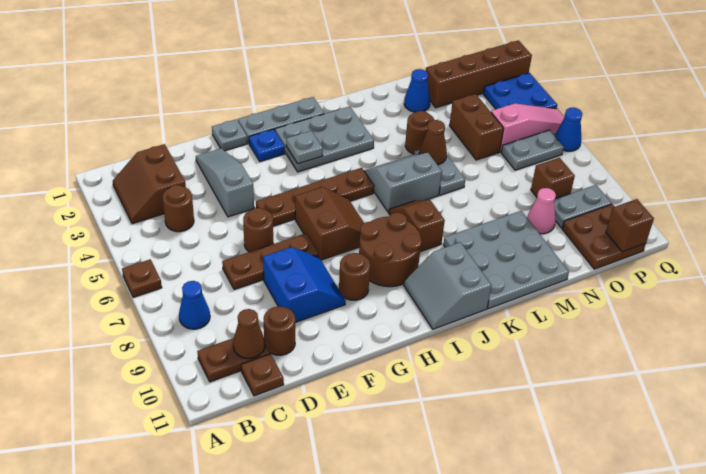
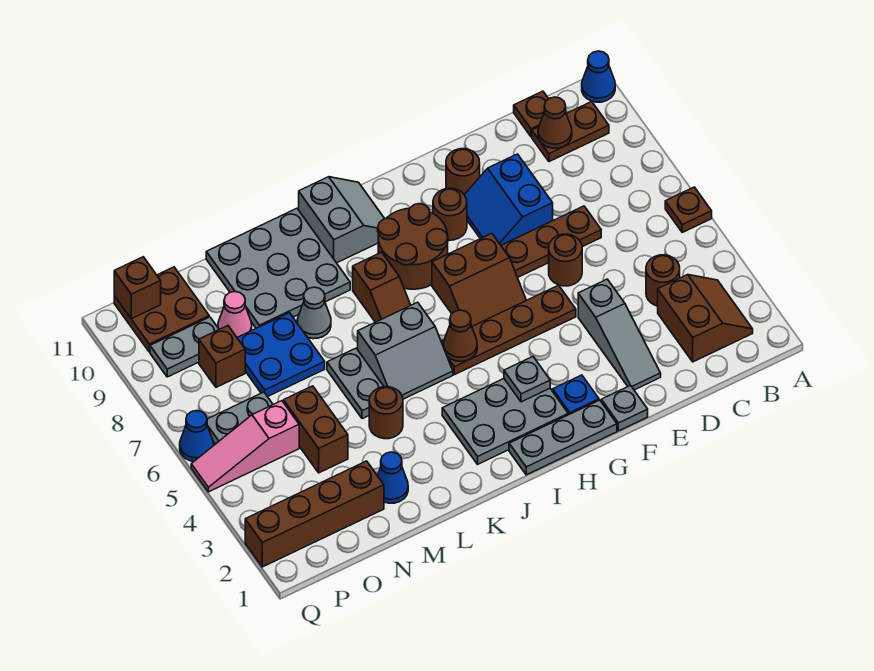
blue cone B8 level 1 -> blue cone A11 level 1
brown round brick D10 level 1 -> brown round brick F10 level 1
brown slope G6:H7 level 1 top G -> brown slope G6:H7 level 1 top 7
brown cone L5 level 2 -> brown cone I5 level 2
none -> grey cone L8 level 1
blue plate P3:Q4 level 1 -> blue plate M7:N8 level 1

